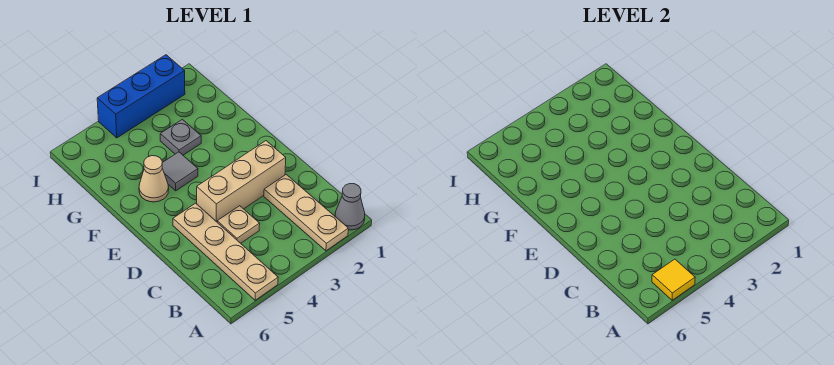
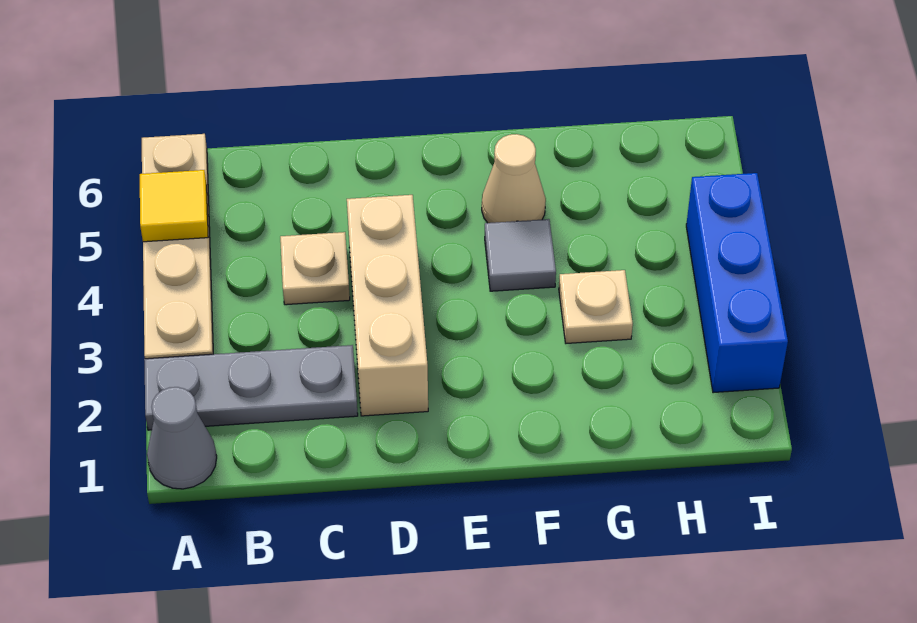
tan plate A2:C2 level 1 -> grey plate A2:C2 level 1
tan plate A5:D5 level 1 -> tan plate A3:A6 level 1
grey plate G3 level 1 -> tan plate G3 level 1

